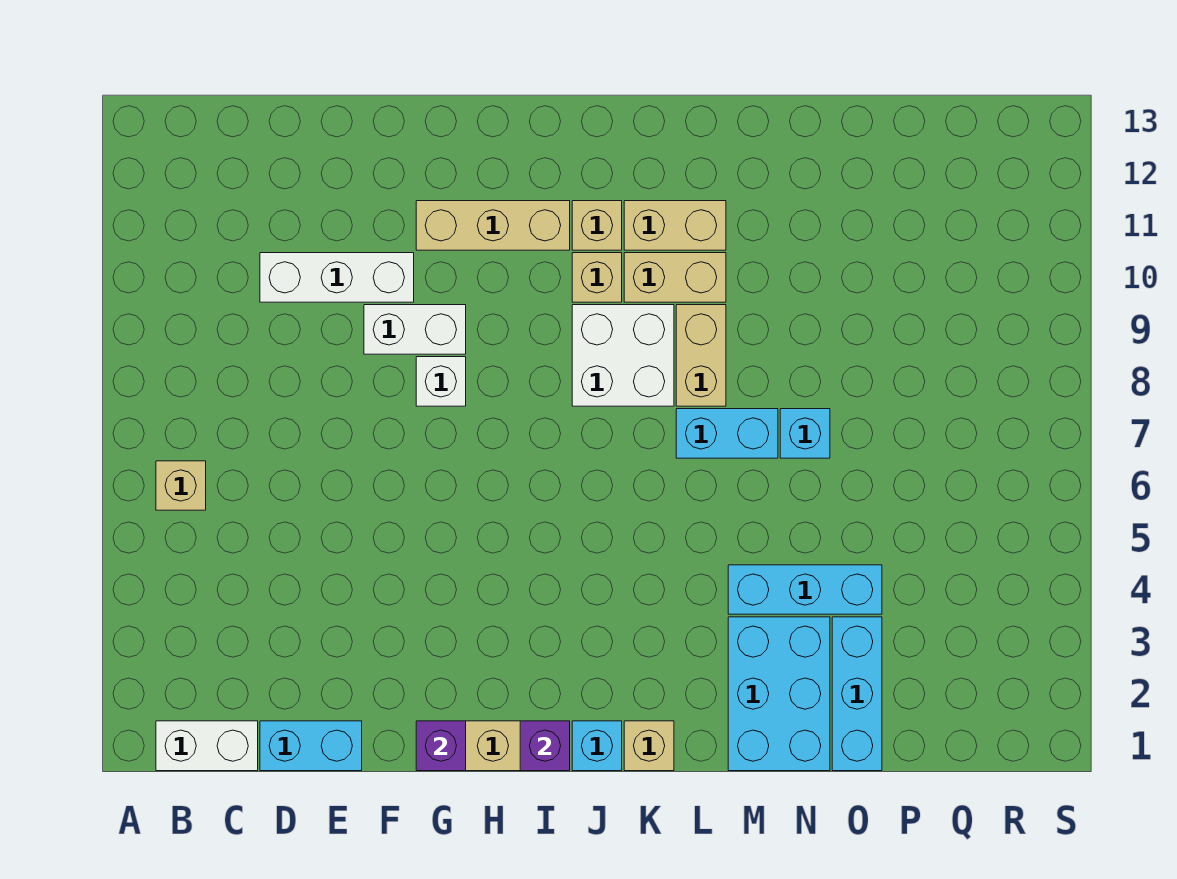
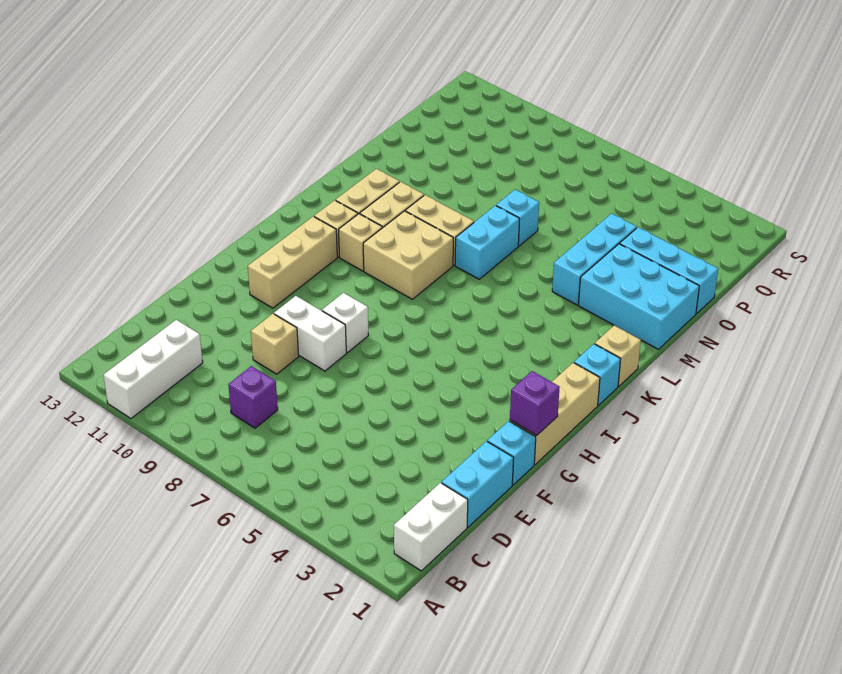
tan brick B6 level 1 -> tan brick E9 level 1
white brick D10:F10 level 1 -> white brick A11:C11 level 1
none -> cyan brick F1 level 1
white brick F9:G9 level 1 -> white brick F8:F9 level 1
purple brick I1 level 2 -> purple brick C8 level 1
white brick J8:K9 level 1 -> tan brick J8:K9 level 1

